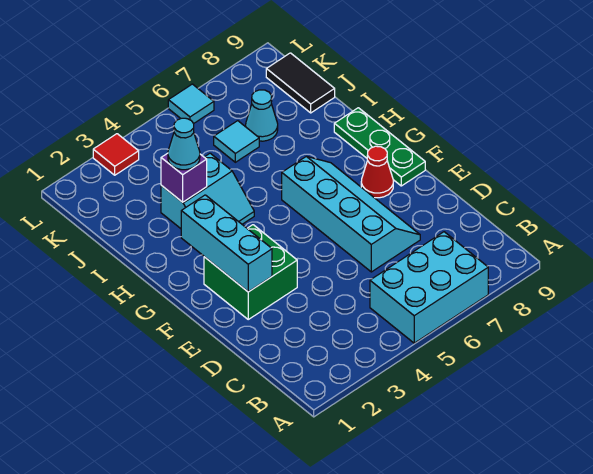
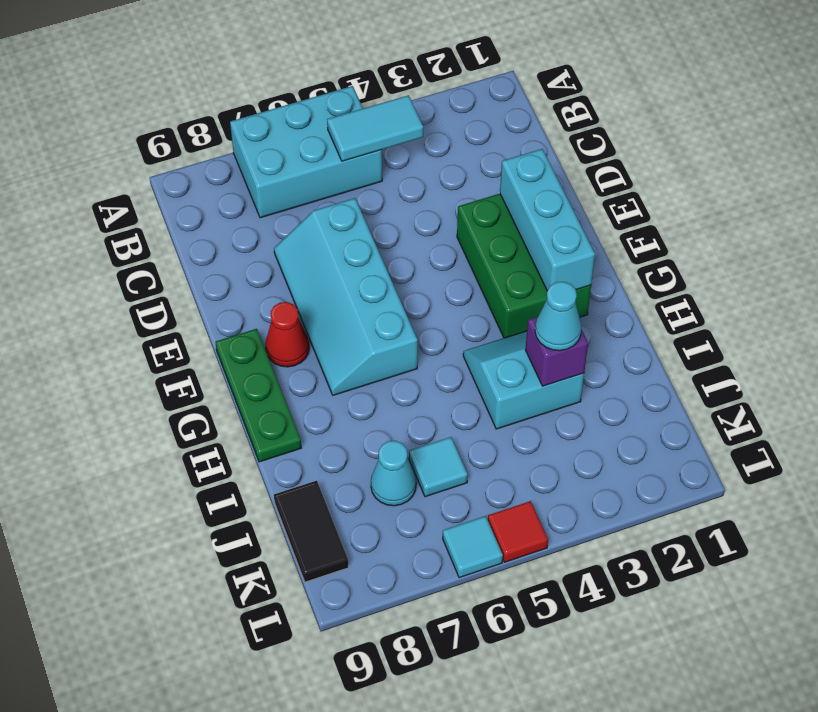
none -> cyan tile B4:B5 level 2
green brick E2:F3 level 1 -> green brick E2:G3 level 1
red tile L3 level 1 -> red tile L5 level 1

